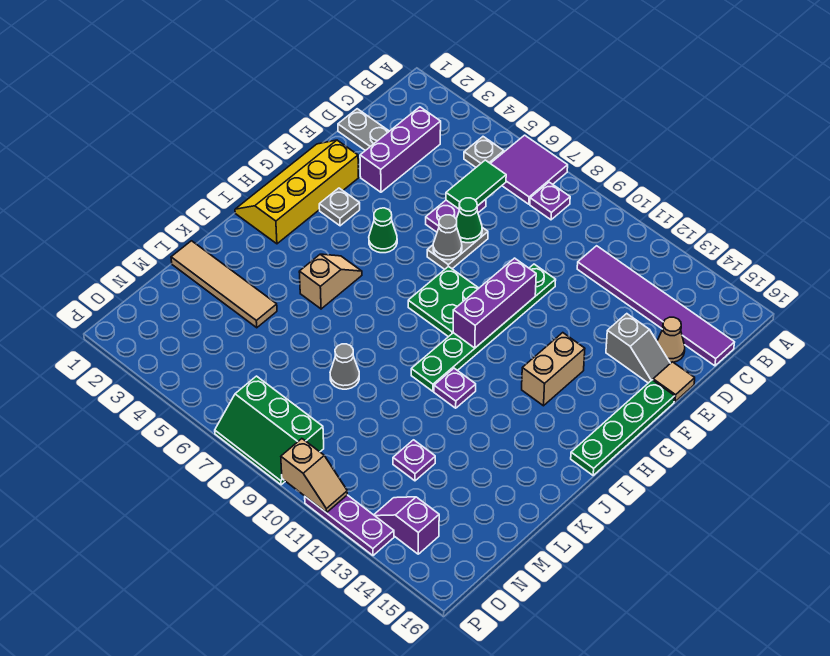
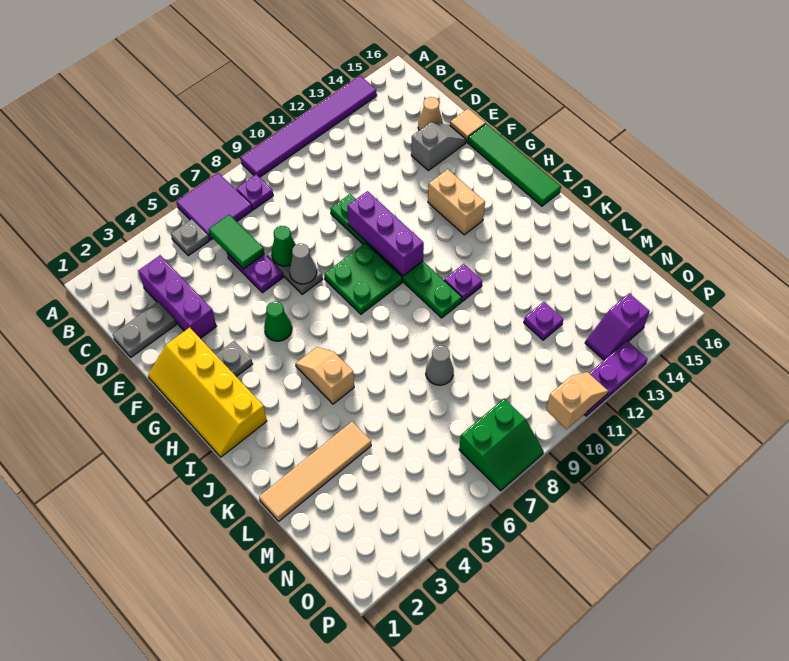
purple tile C11:C16 level 1 -> purple tile A9:A14 level 1
green plate F16:I16 level 1 -> green tile F16:I16 level 1
green slope O7:P9 level 1 top O -> green slope O7:P8 level 1 top O

